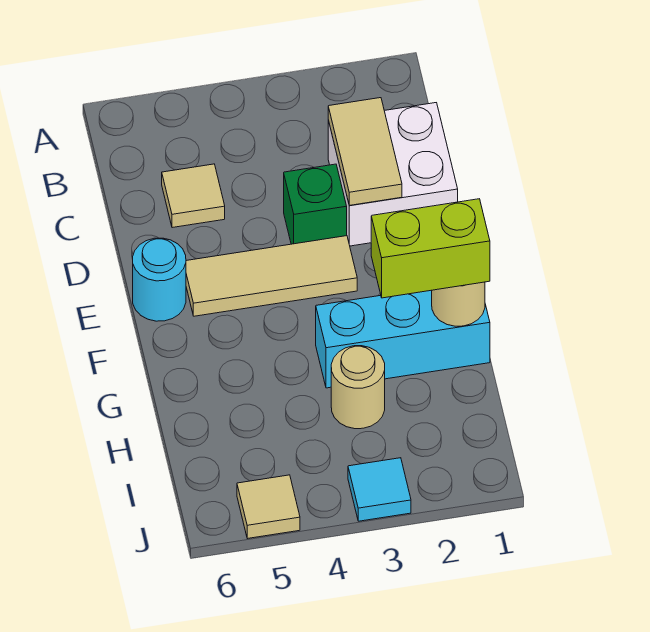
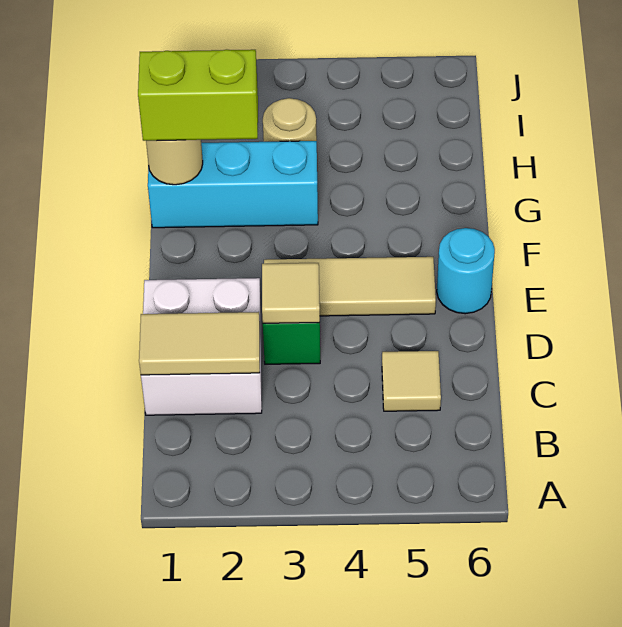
tan tile C2:D2 level 2 -> tan tile C1:C2 level 2
cyan tile J3 level 1 -> none
tan tile J5 level 1 -> tan tile D3 level 2

